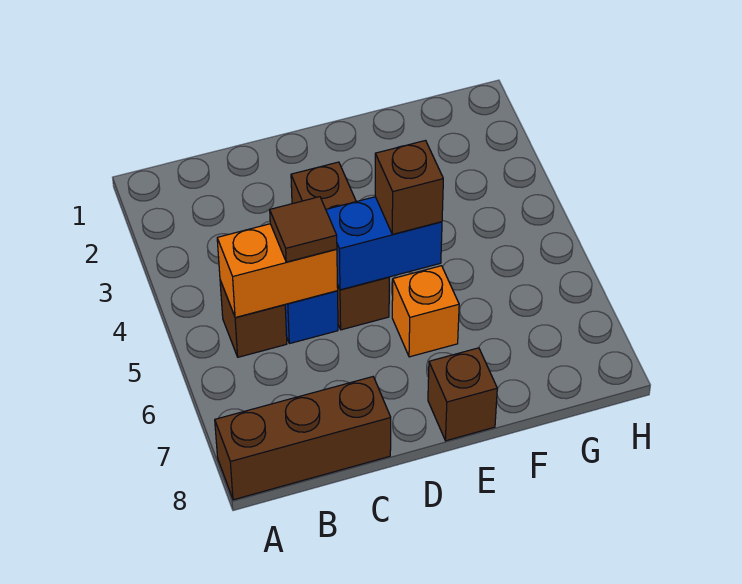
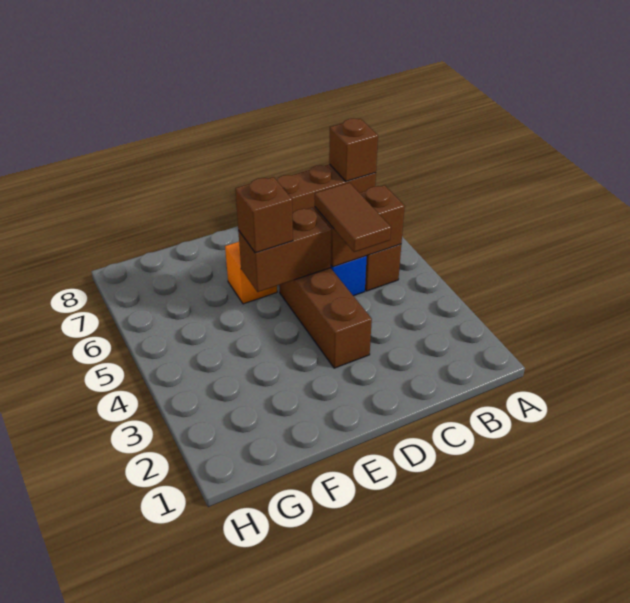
orange brick B5:C5 level 2 -> brown brick B5:C5 level 2
brown tile C5 level 3 -> brown tile C4:C5 level 3
blue brick D5:E5 level 2 -> brown brick D5:E5 level 2
brown brick E8 level 1 -> brown brick A8 level 2

